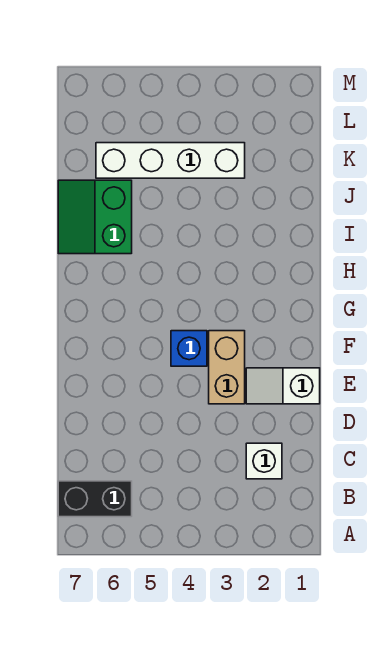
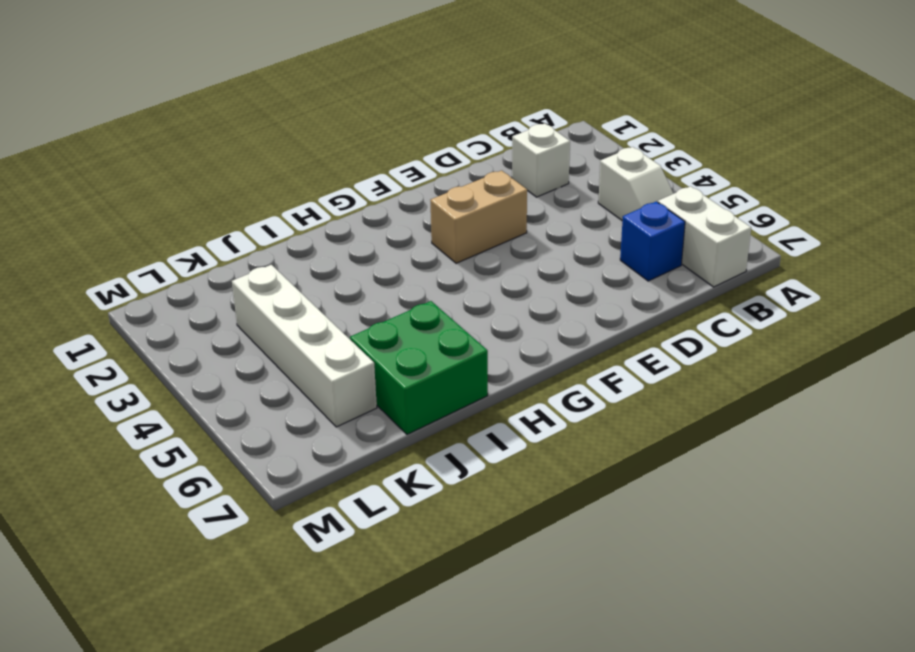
black brick B6:B7 level 1 -> white brick B6:B7 level 1
white slope E1:E2 level 1 top 1 -> white slope B4:B5 level 1 top 4
blue brick F4 level 1 -> blue brick C6 level 1
green slope I6:J7 level 1 top 6 -> green brick I6:J7 level 1

